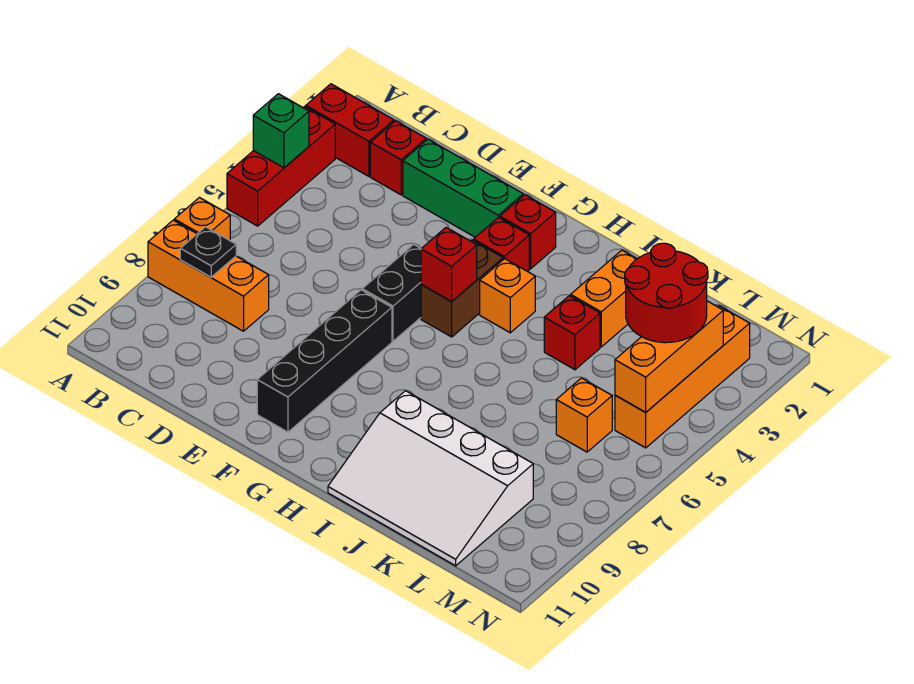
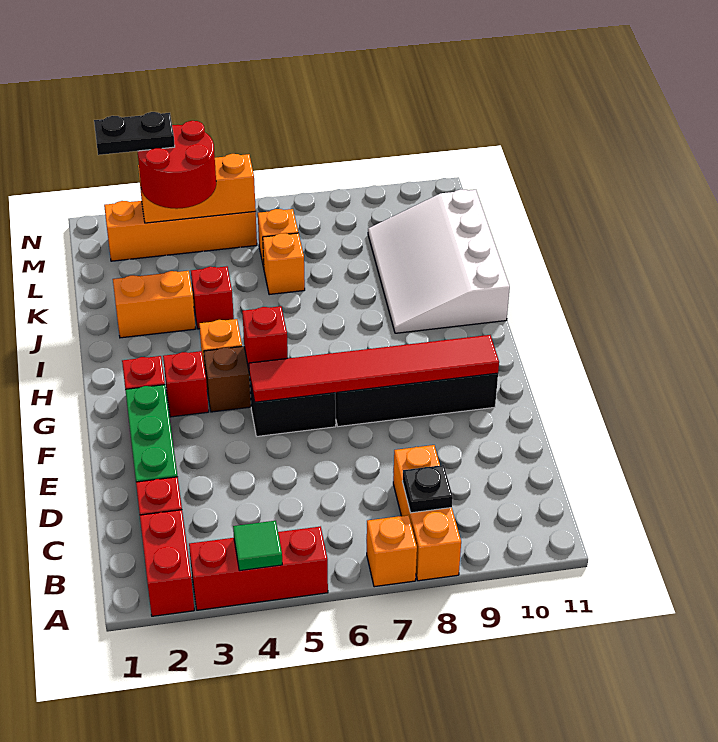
green brick A4 level 2 -> green tile A4 level 2
none -> red tile F5:F10 level 2
white slope I9:L11 level 1 top 9 -> white slope I9:L11 level 1 top 11
none -> orange brick K6 level 1
none -> black plate M2:M3 level 4

